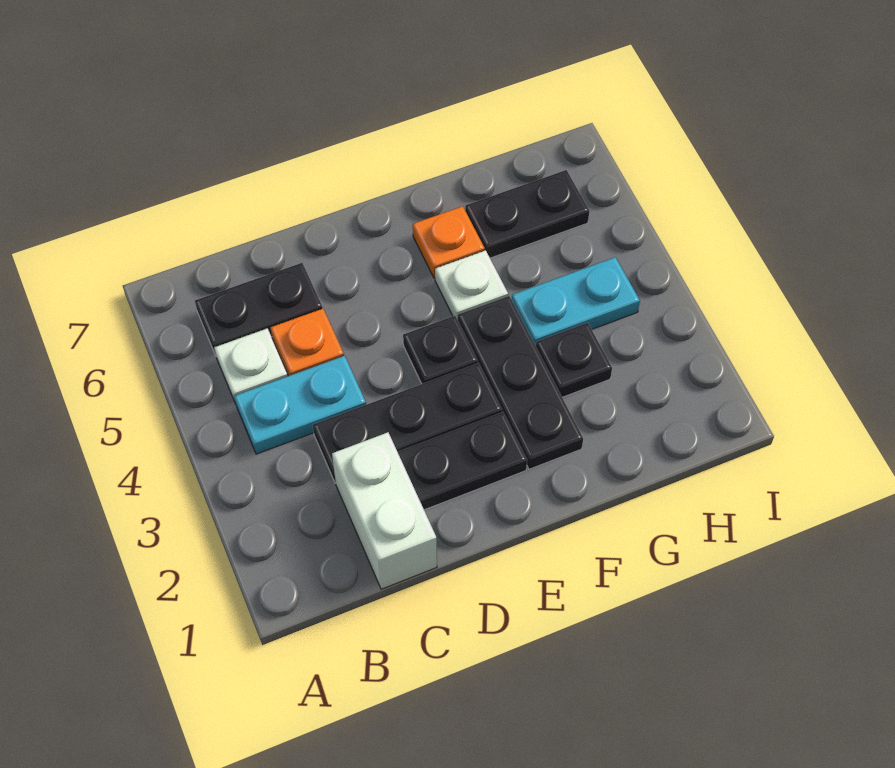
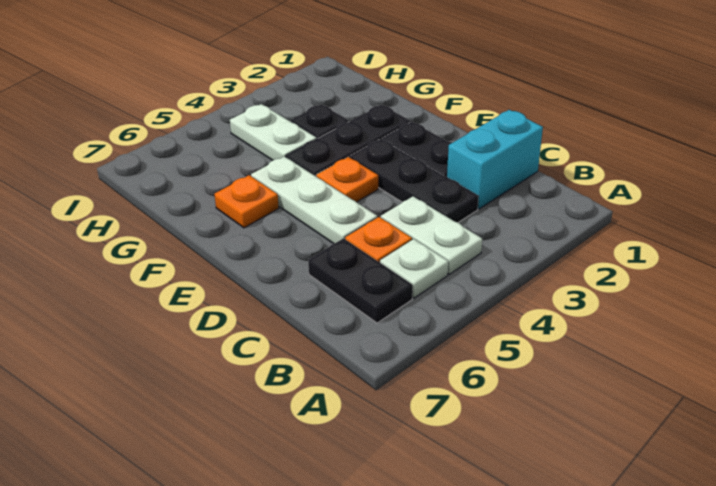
cyan plate B4:C4 level 1 -> white plate B4:C4 level 1
white brick C1:C2 level 1 -> cyan brick C1:C2 level 1
black plate E4 level 1 -> orange plate E4 level 1
white plate F5 level 1 -> white plate D5:F5 level 1
cyan plate G4:H4 level 1 -> white plate G4:H4 level 1
black plate G6:H6 level 1 -> none

